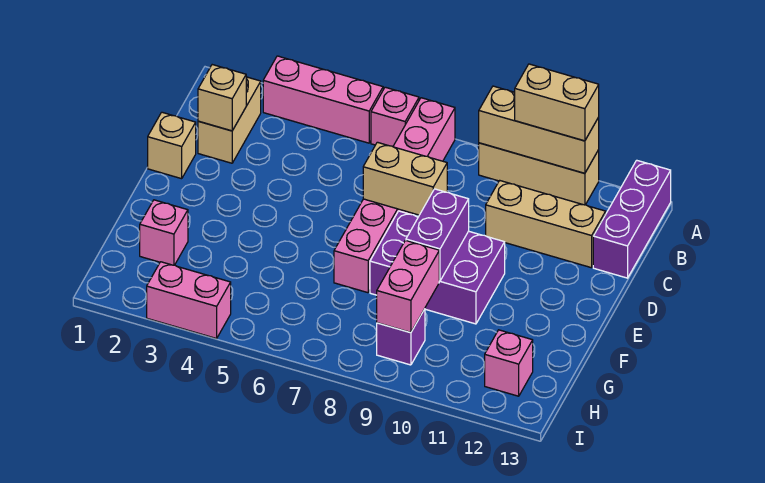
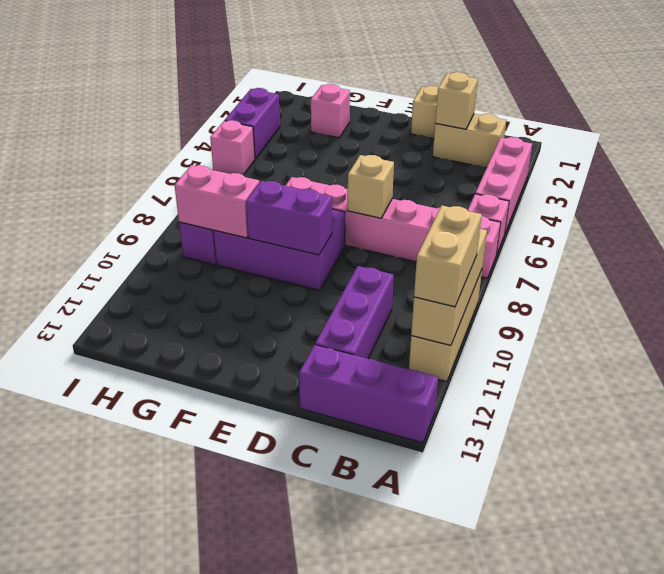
tan brick C10:C12 level 1 -> purple brick C10:C12 level 1
tan brick D7:D8 level 2 -> tan brick D7 level 2
purple brick E8:F10 level 1 -> purple brick E8:G9 level 1
pink brick H12 level 1 -> pink brick I5 level 1
pink brick I3:I4 level 1 -> purple brick I3:I4 level 1

